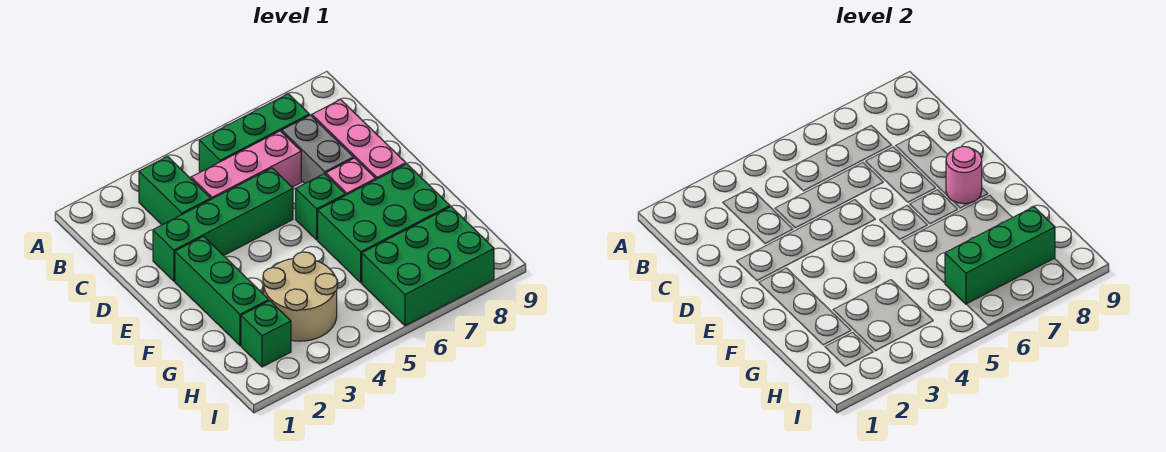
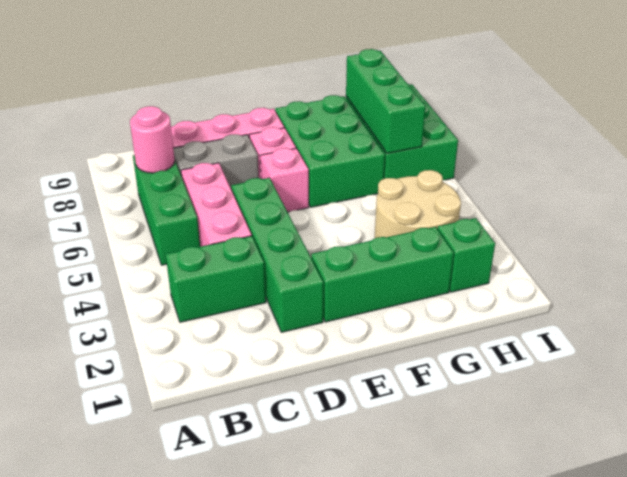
green brick E6 level 1 -> pink brick E6 level 1
pink round brick E8 level 2 -> pink round brick B7 level 2

